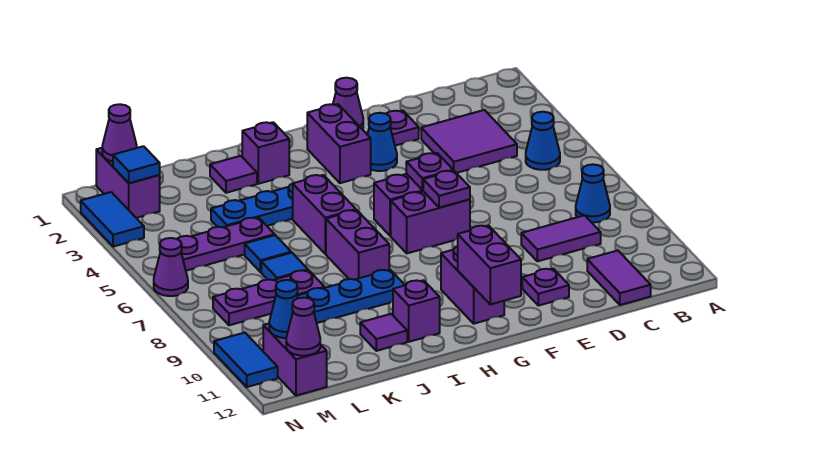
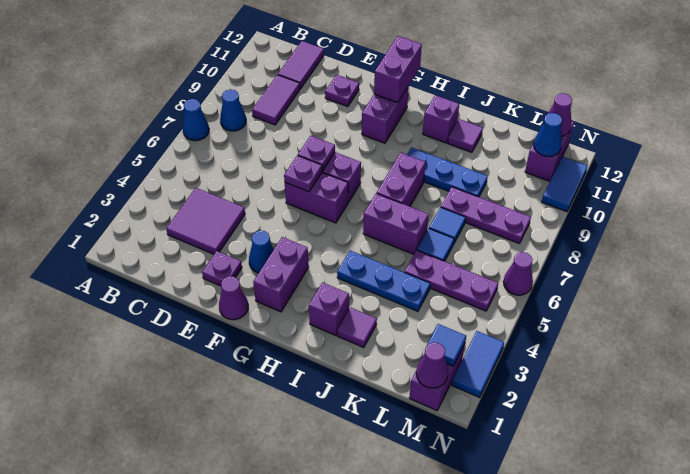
blue cone B5 level 1 -> blue cone A7 level 1
purple tile C9:D9 level 1 -> purple tile C9:C10 level 1
purple brick I5:I6 level 1 -> purple brick I6:J6 level 1

